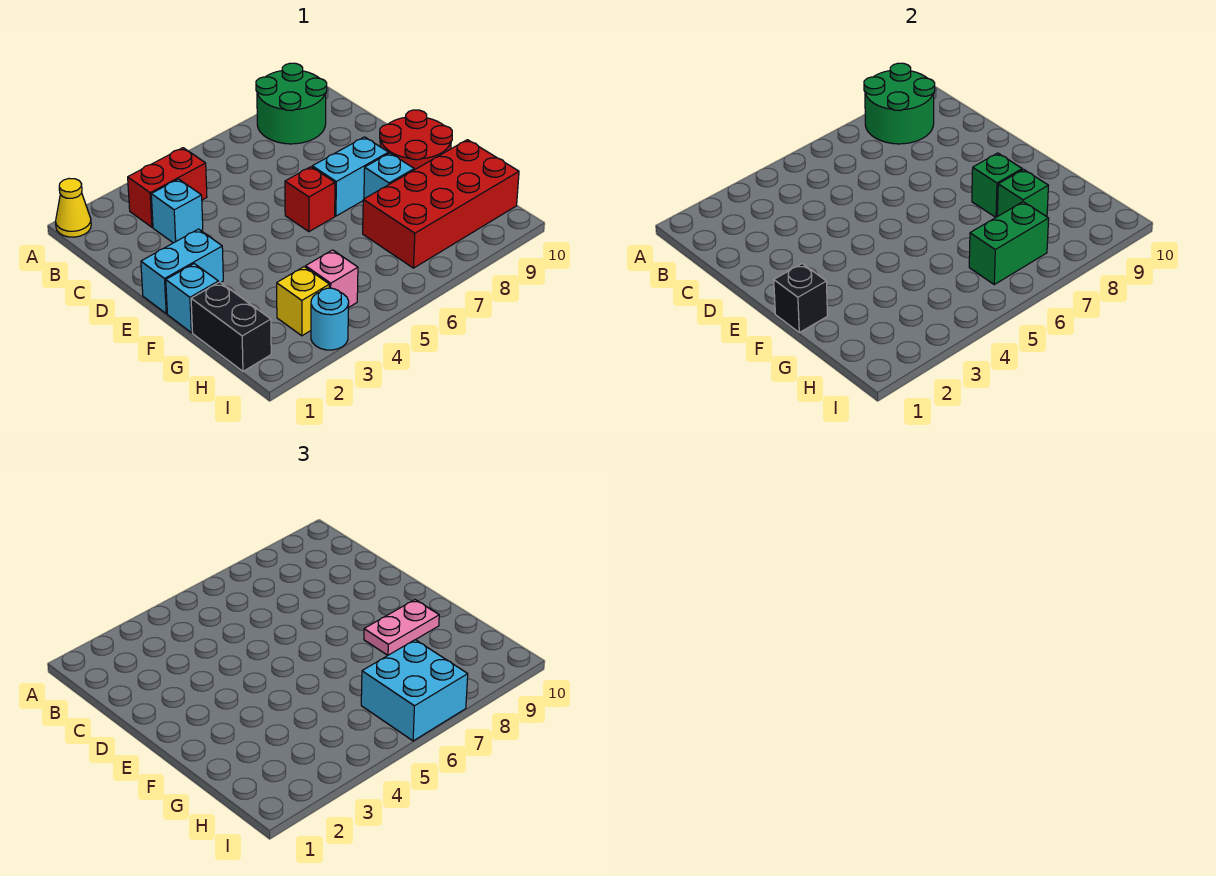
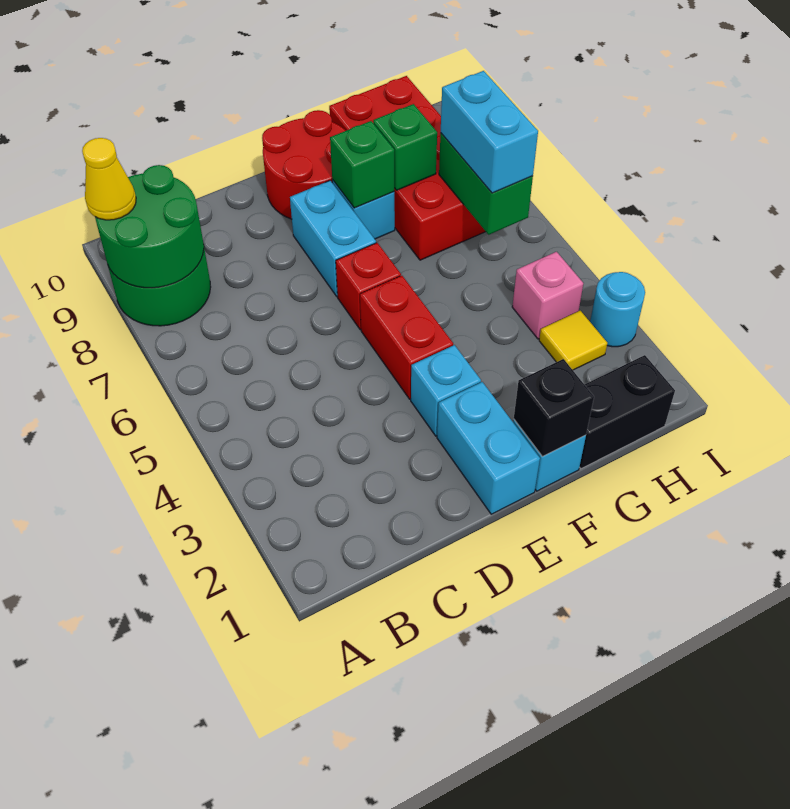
yellow cone A1 level 1 -> yellow cone A9 level 3
red brick B3:B4 level 1 -> red brick E4:E5 level 1
cyan brick C3 level 1 -> cyan brick E3 level 1
pink plate F8:F9 level 3 -> none
yellow brick H3 level 1 -> yellow tile H3 level 1
cyan brick H6:I7 level 3 -> cyan brick H6:H7 level 3

